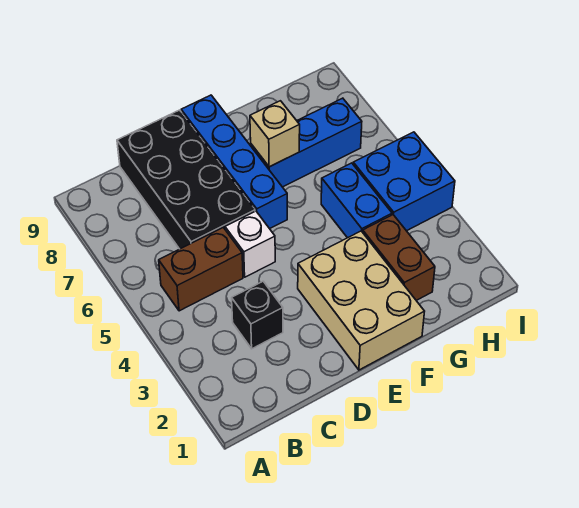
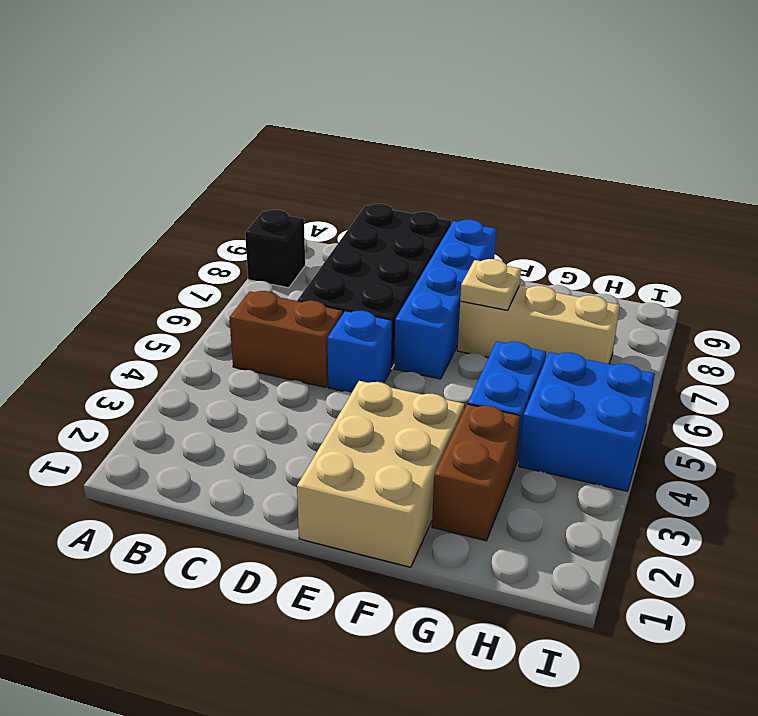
black brick C3 level 1 -> black brick A8 level 1
white brick D5 level 1 -> blue brick D5 level 1
blue brick F7:H7 level 1 -> tan brick F7:H7 level 1
tan brick F7 level 2 -> tan plate F7 level 2

